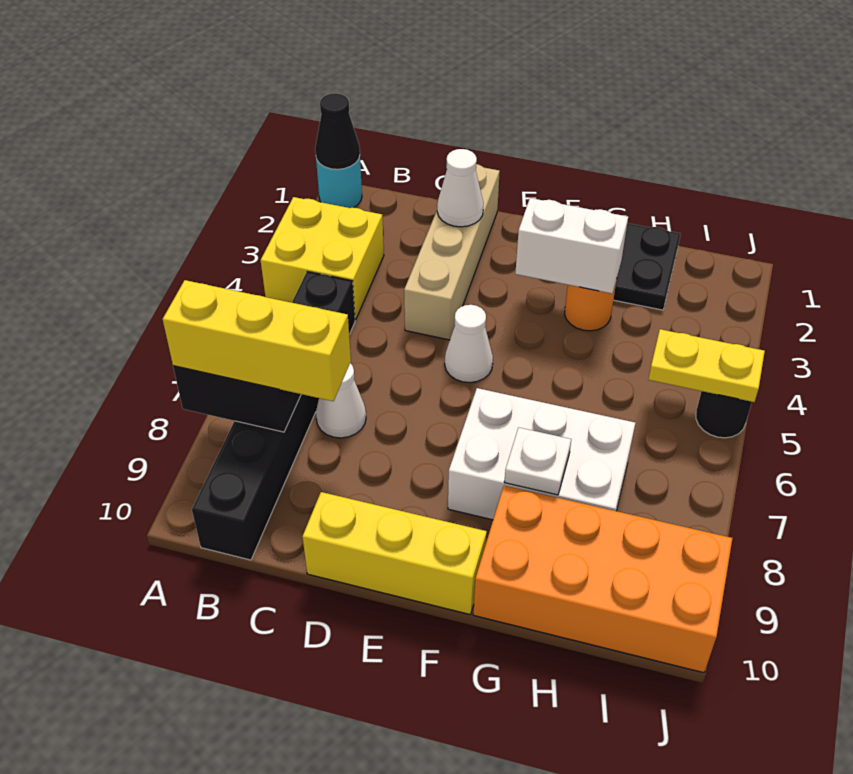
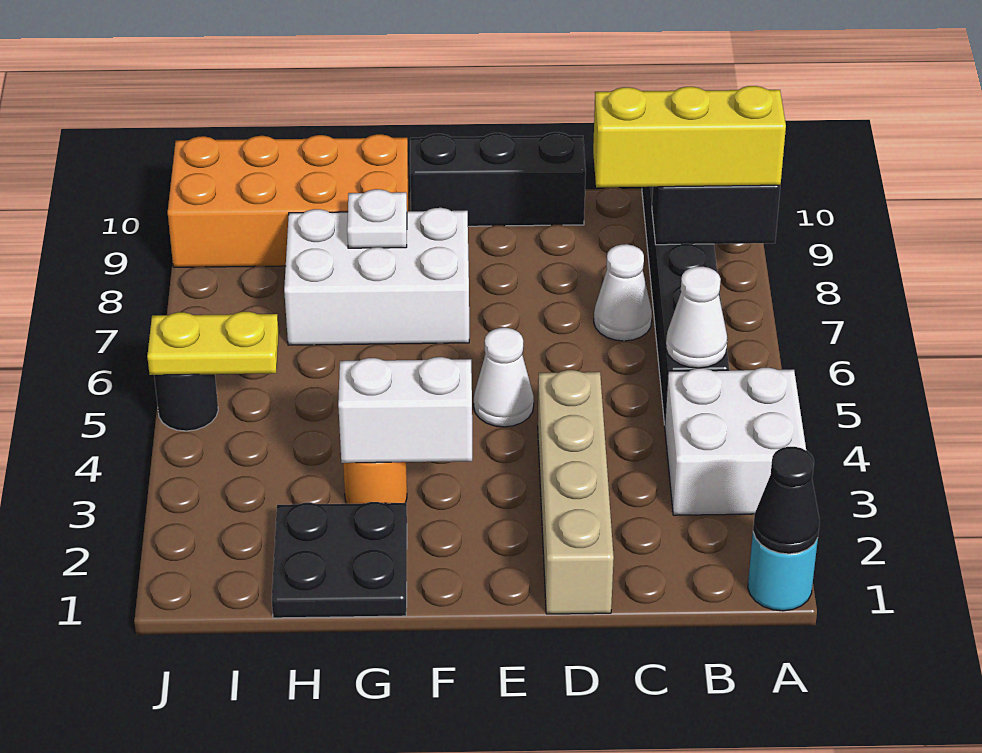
yellow brick A3:B4 level 1 -> white brick A3:B4 level 1
white cone D2 level 2 -> white cone B5 level 2
yellow brick D10:F10 level 1 -> black brick D10:F10 level 1

